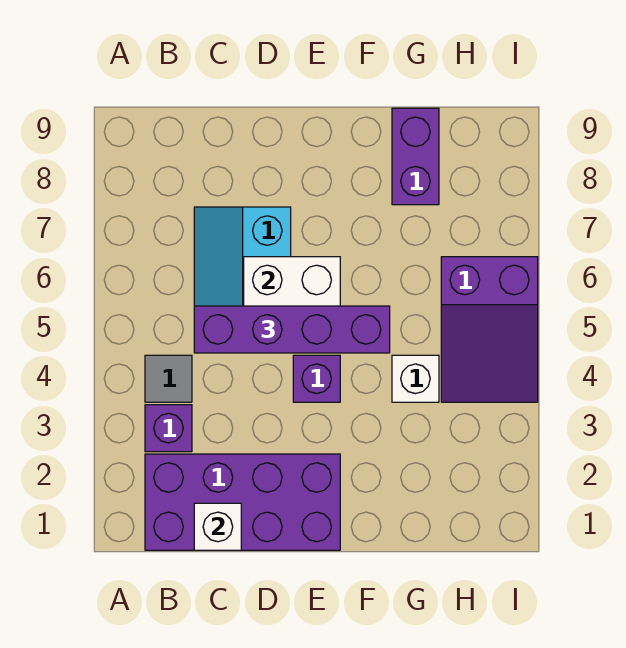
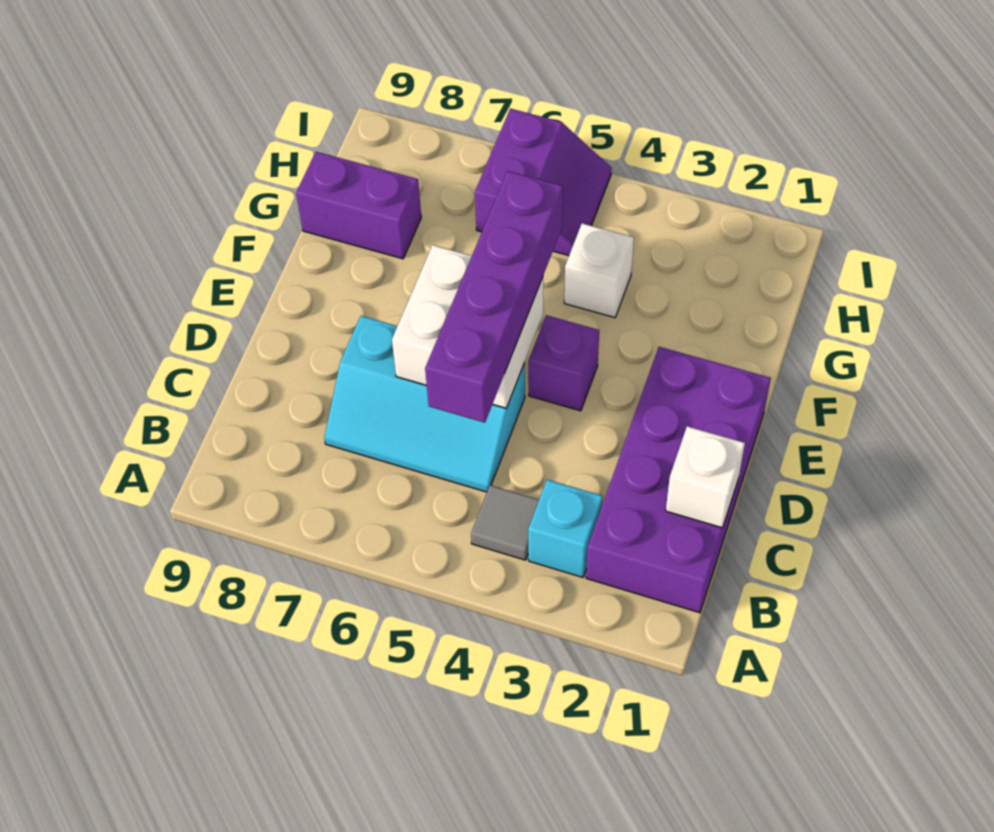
purple brick B3 level 1 -> cyan brick B3 level 1
purple slope H4:I6 level 1 top 6 -> purple slope H5:I6 level 1 top 6

